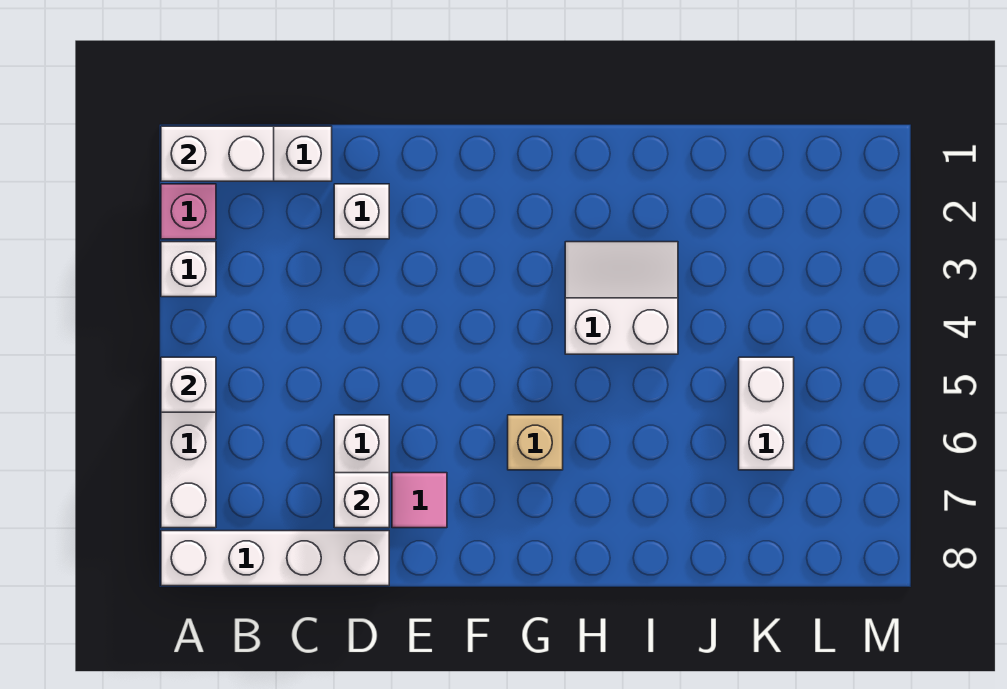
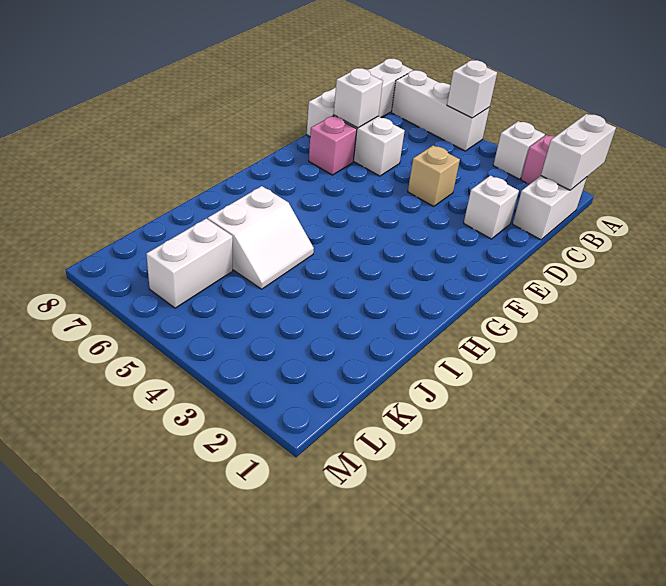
pink tile E7 level 1 -> pink brick E7 level 1
tan brick G6 level 1 -> tan brick D4 level 1
white slope H3:I4 level 1 top 4 -> white slope I5:J6 level 1 top 6
white brick K5:K6 level 1 -> white brick K6:L6 level 1

